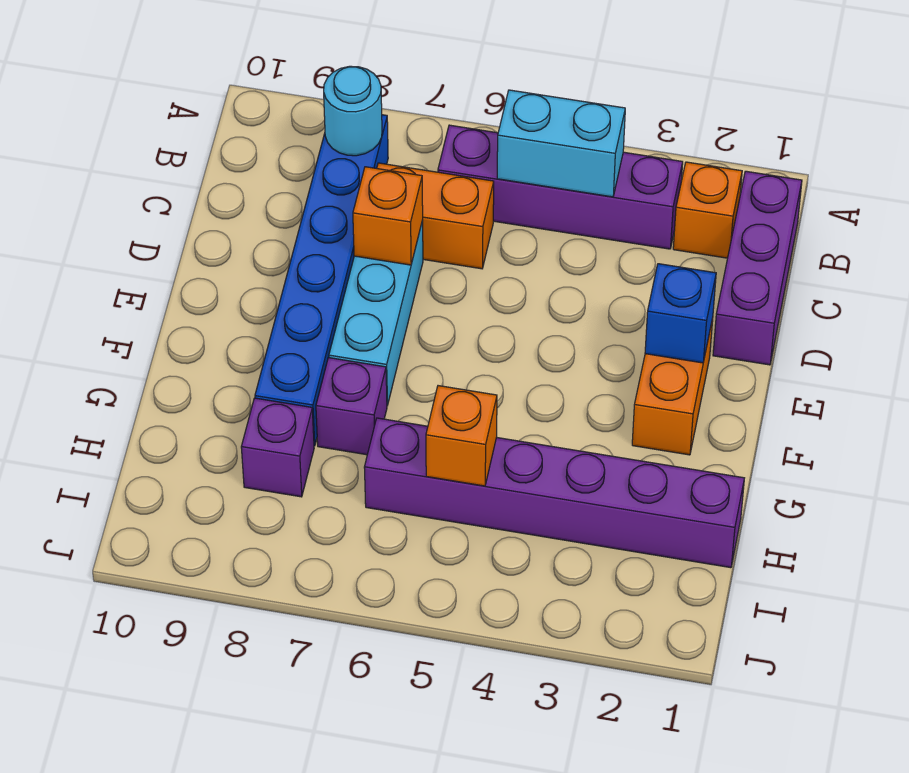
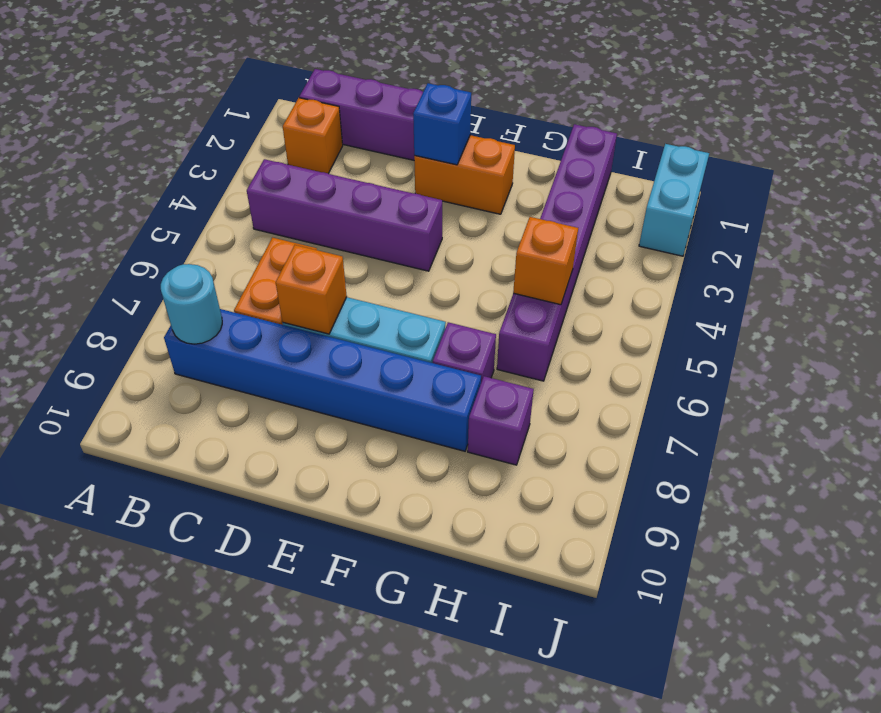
purple brick B3:B6 level 1 -> purple brick B4:E4 level 1
cyan brick B4:B5 level 2 -> cyan brick J1:J2 level 1

